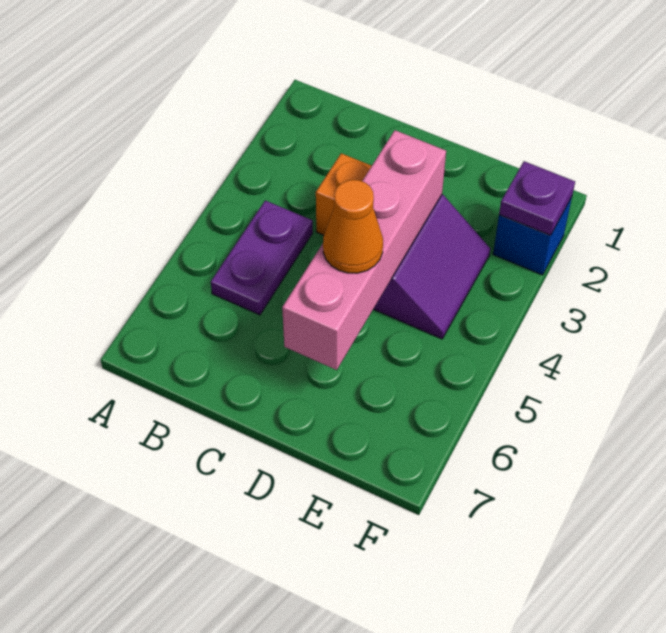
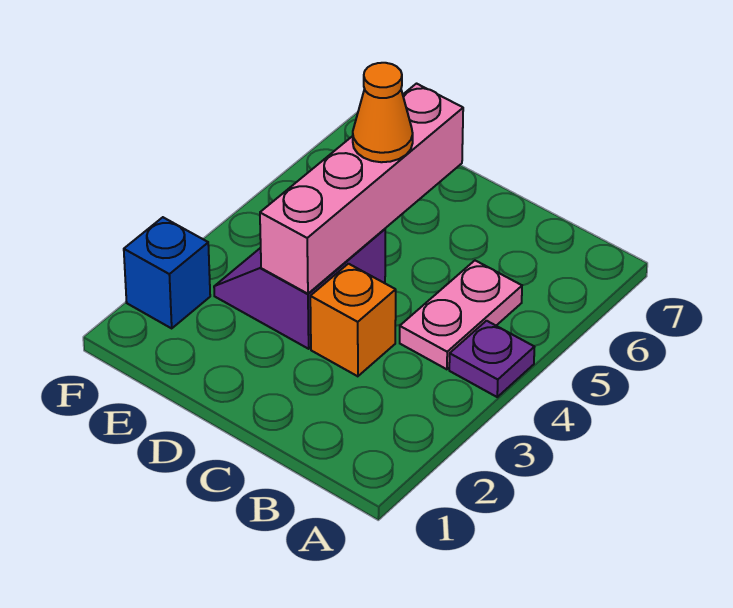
purple plate B4:B5 level 1 -> pink plate B4:B5 level 1
purple plate F2 level 2 -> purple plate A4 level 1

